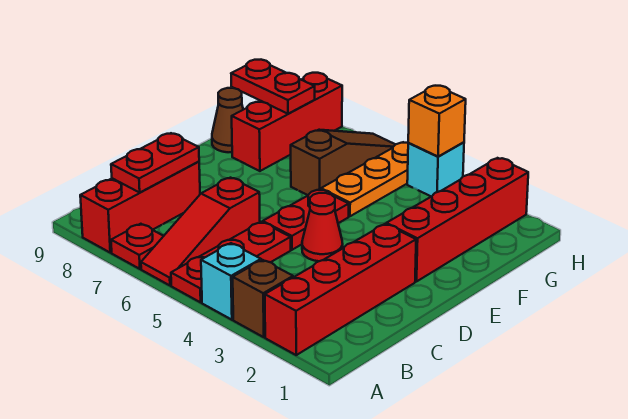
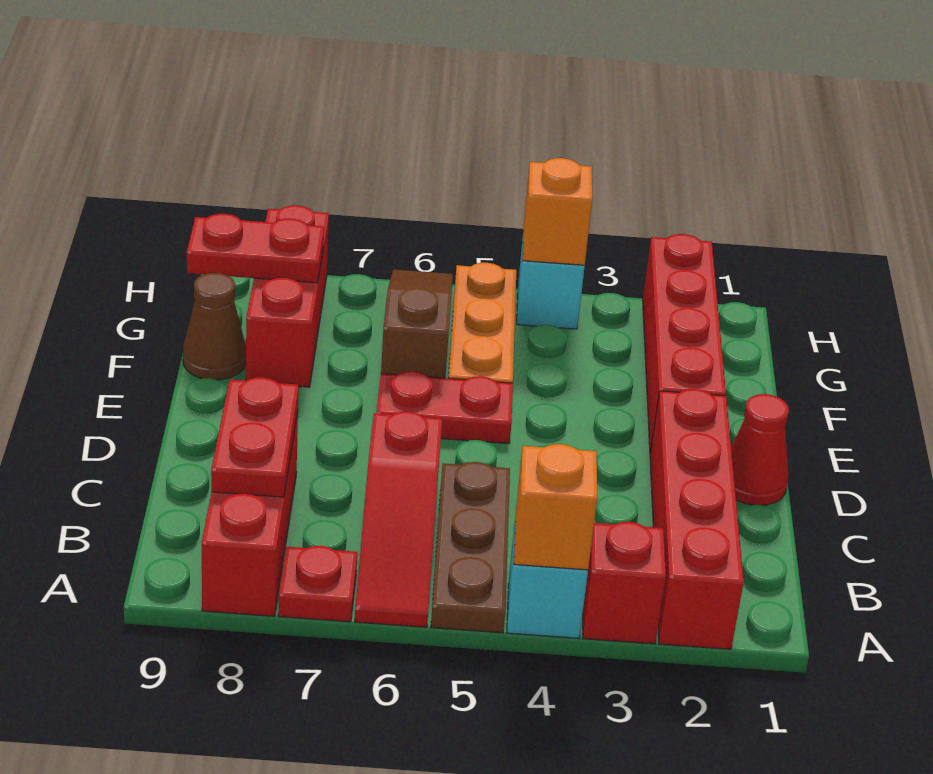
brown brick A3 level 1 -> red brick A3 level 1
none -> orange brick A4 level 2
red plate A5:C5 level 1 -> brown plate A5:C5 level 1
red cone D4 level 1 -> red cone D1 level 1
red plate D5:E5 level 1 -> red plate E5:E6 level 1

